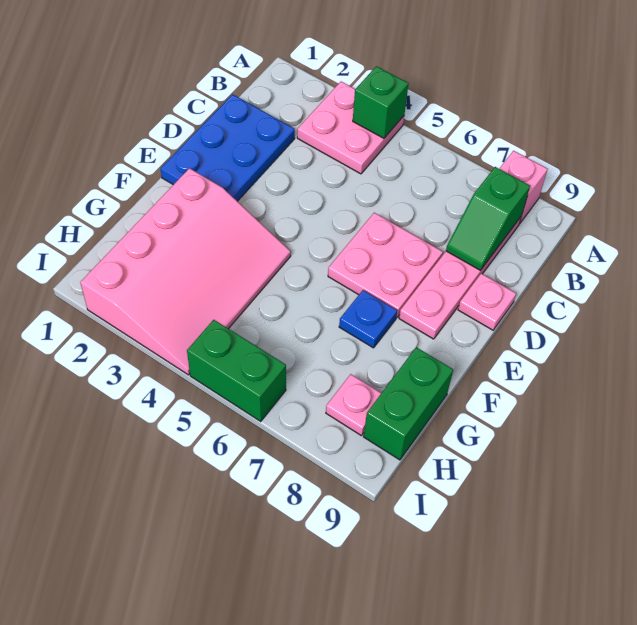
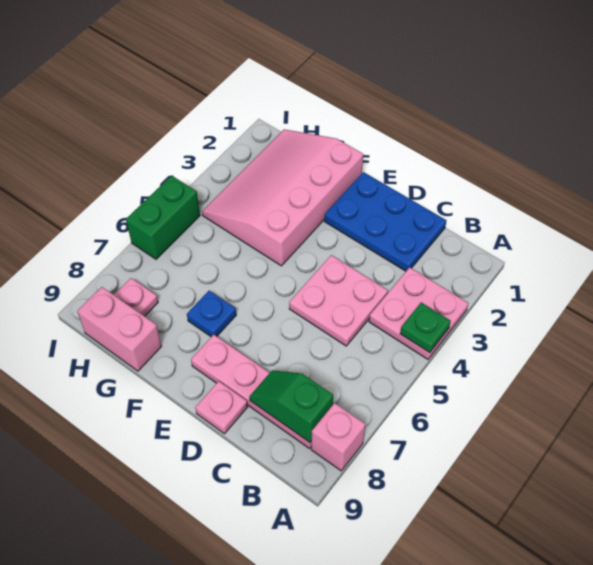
green brick A4 level 2 -> green plate A4 level 2
pink plate D6:E7 level 1 -> pink plate C4:D5 level 1
pink slope F2:I4 level 1 top 2 -> pink slope F1:H4 level 1 top F
green brick G9:H9 level 1 -> pink brick G9:H9 level 1

